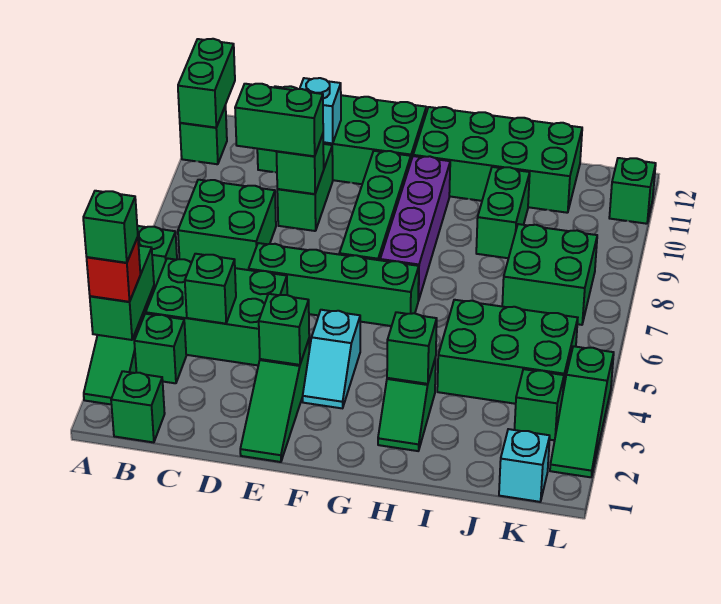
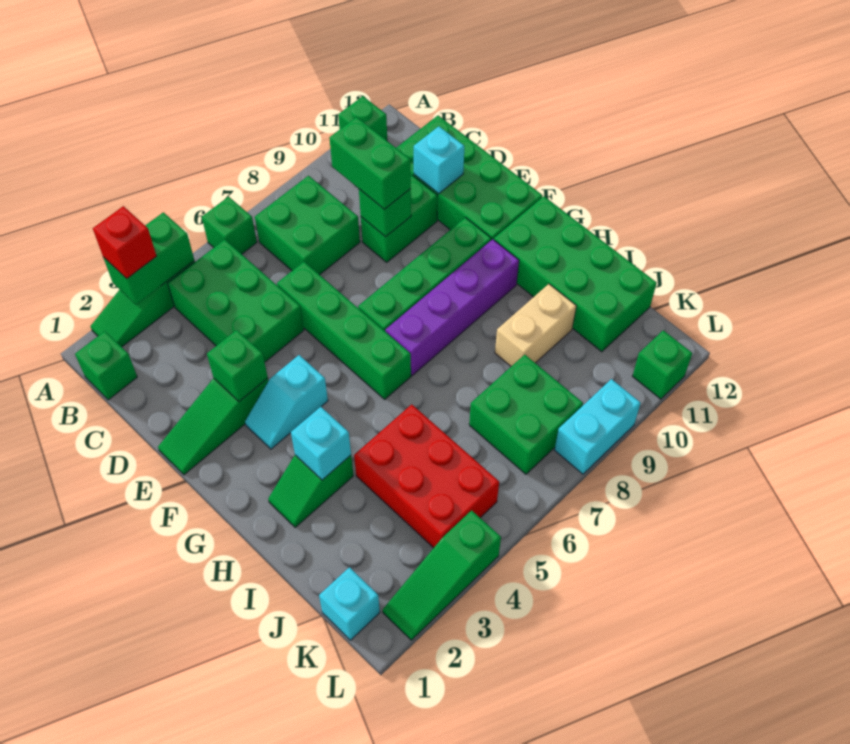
green brick A3 level 4 -> none
green brick A11:A12 level 2 -> none
green brick B3 level 1 -> none
green brick C4 level 2 -> none
green brick H3 level 2 -> cyan brick H3 level 2
green brick I4:K5 level 1 -> red brick I4:K5 level 1
green brick I9:I10 level 1 -> tan brick I9:I10 level 1
green brick K3 level 1 -> none
none -> cyan brick L8:L9 level 1

